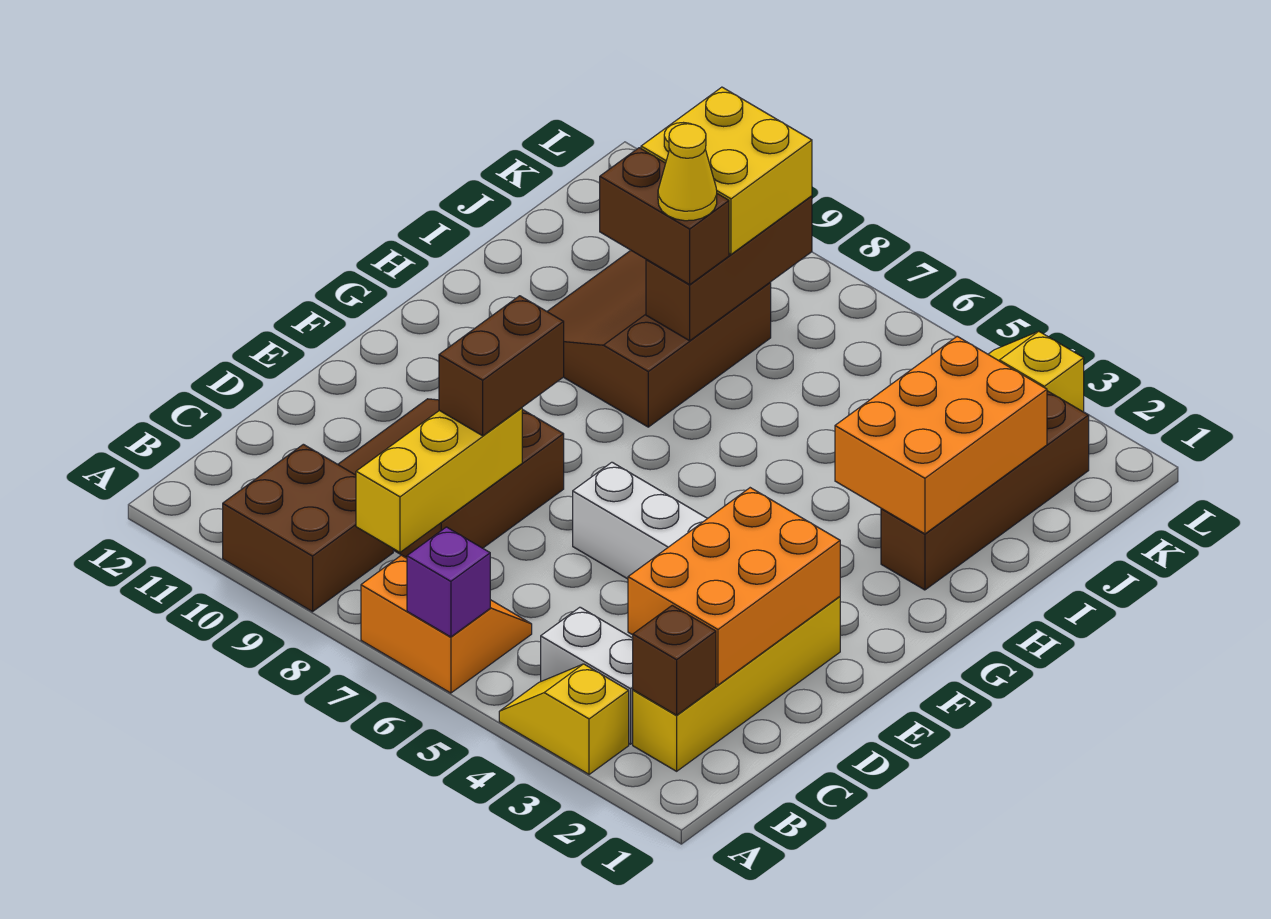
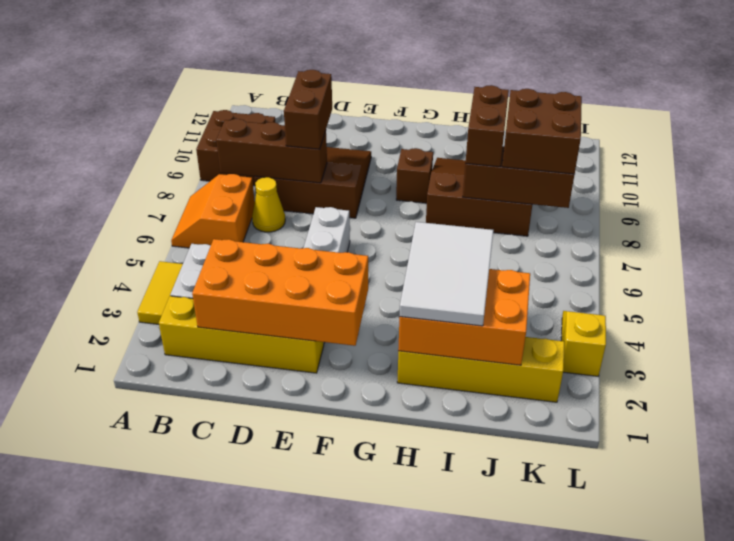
yellow slope A3:A4 level 1 top 3 -> yellow tile A3:A4 level 1
orange slope A6:B7 level 1 top A -> orange slope A6:B7 level 1 top B
purple brick A6 level 2 -> none
brown brick B2 level 2 -> brown brick G9 level 1
yellow brick B8:D8 level 2 -> brown brick B8:D8 level 2
orange brick C2:E3 level 2 -> orange brick C2:F3 level 2
brown brick D8:E8 level 3 -> brown brick D8:D9 level 3
brown brick H2:K2 level 1 -> yellow brick H2:K2 level 1
none -> white tile H2:I4 level 3
yellow cone I8 level 4 -> yellow cone C7 level 1
yellow brick J8:K9 level 3 -> brown brick J8:K9 level 3

